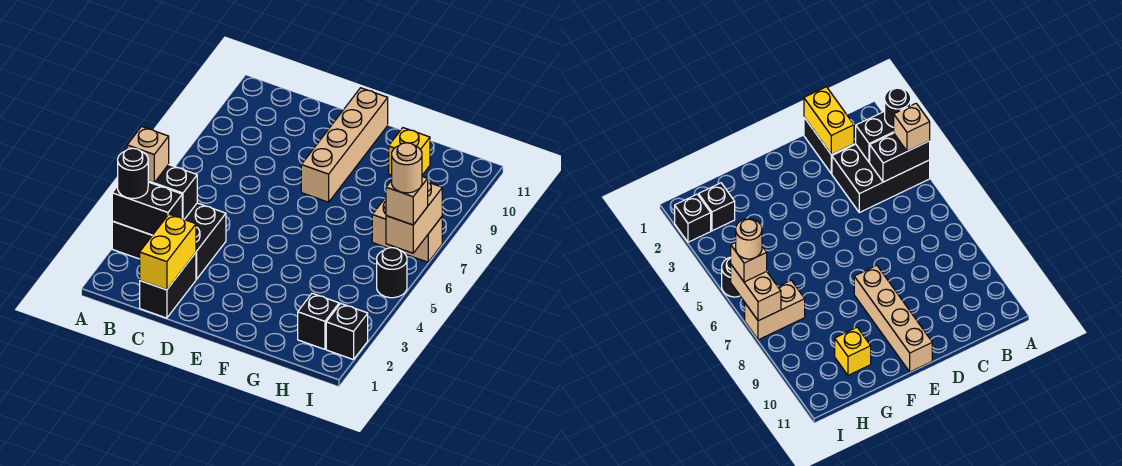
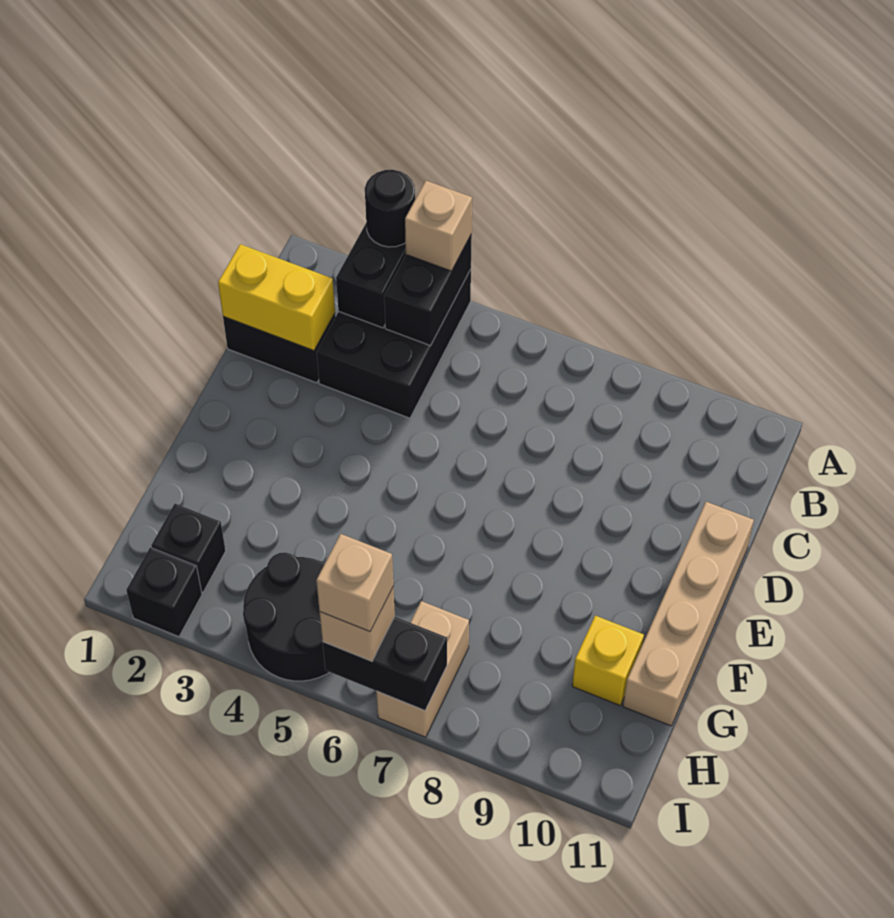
tan brick E8:E11 level 1 -> tan brick D11:G11 level 1
black round brick I5 level 1 -> black round brick H4:I5 level 1
tan brick I6:I7 level 2 -> black brick I6:I7 level 2
tan round brick I6 level 4 -> tan brick I6 level 4

